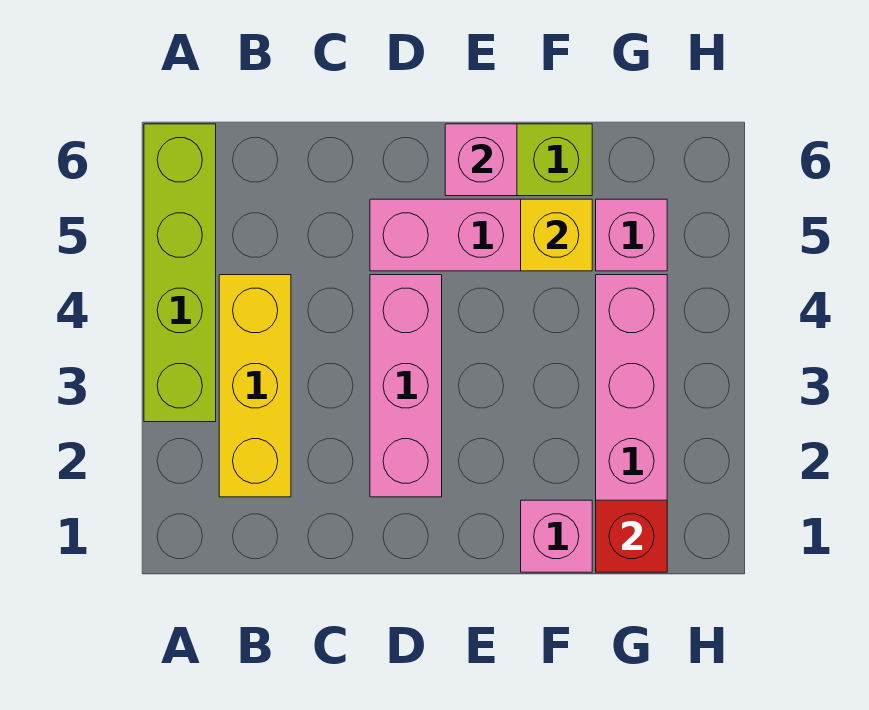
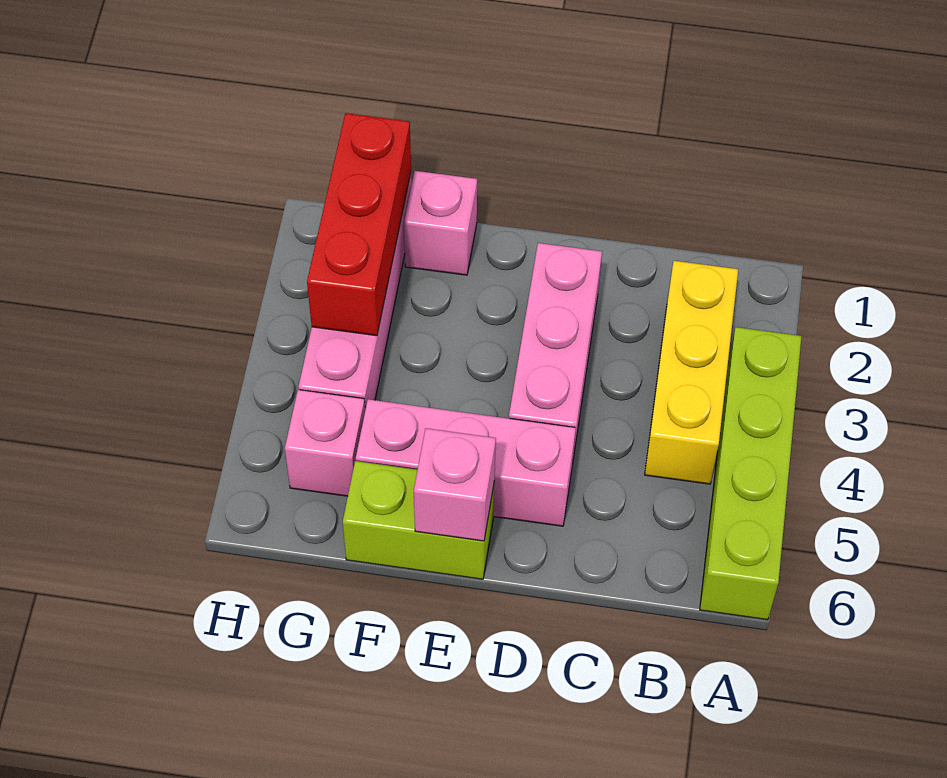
yellow brick F5 level 2 -> none
red brick G1 level 2 -> red brick G1:G3 level 2

